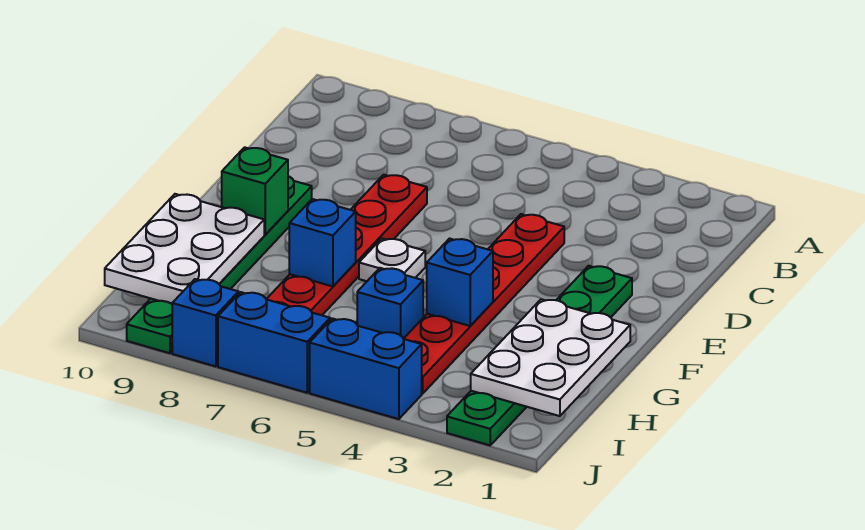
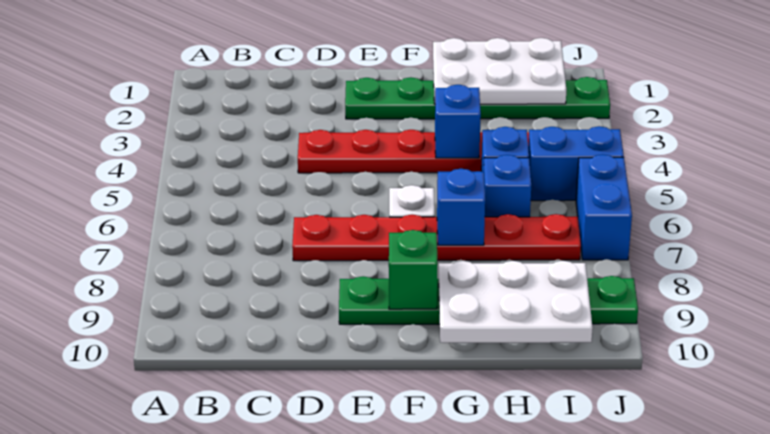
blue brick J4:J5 level 1 -> blue brick I5:J5 level 1
blue brick J8 level 1 -> blue brick H6 level 1

